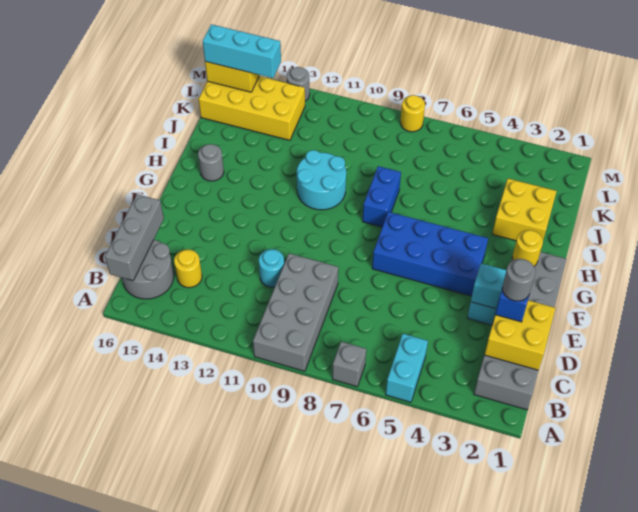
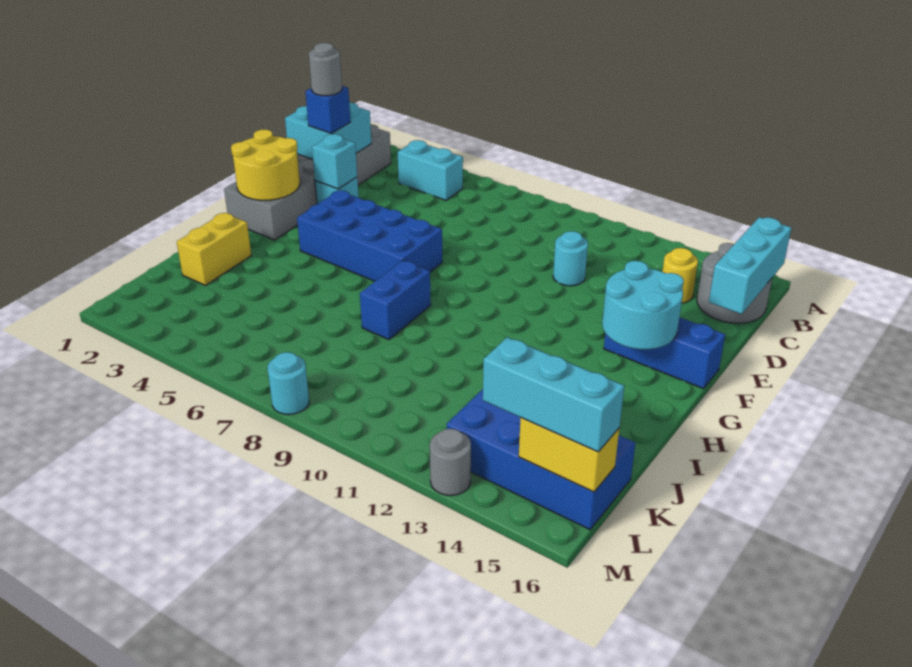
cyan brick A5:B5 level 1 -> cyan brick B4:B5 level 1
grey brick A7 level 1 -> none
grey brick A9:D10 level 1 -> none
grey brick B16:D16 level 2 -> cyan brick B16:D16 level 2
yellow brick C1:D2 level 2 -> cyan brick C1:D2 level 2
none -> blue brick F14:F16 level 1
yellow round brick G2 level 2 -> yellow round brick F1:G2 level 2
cyan round brick H10:I11 level 1 -> cyan round brick F14:G15 level 2
grey round brick H15 level 1 -> none
yellow brick I2:J3 level 1 -> yellow brick I2:J2 level 1
yellow brick K13:L16 level 1 -> blue brick K13:L16 level 1
yellow round brick M8 level 1 -> cyan round brick M8 level 1

